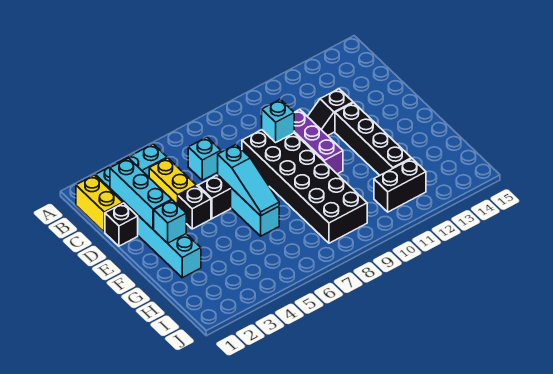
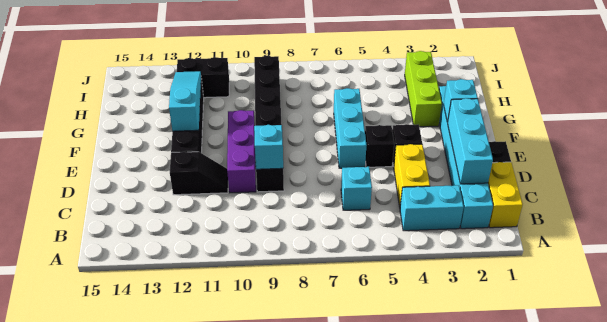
black brick D8:I9 level 1 -> black brick D9:I9 level 1
cyan slope E6:G6 level 2 top E -> cyan slope F12:H12 level 2 top F
none -> lime brick G3:I3 level 1

